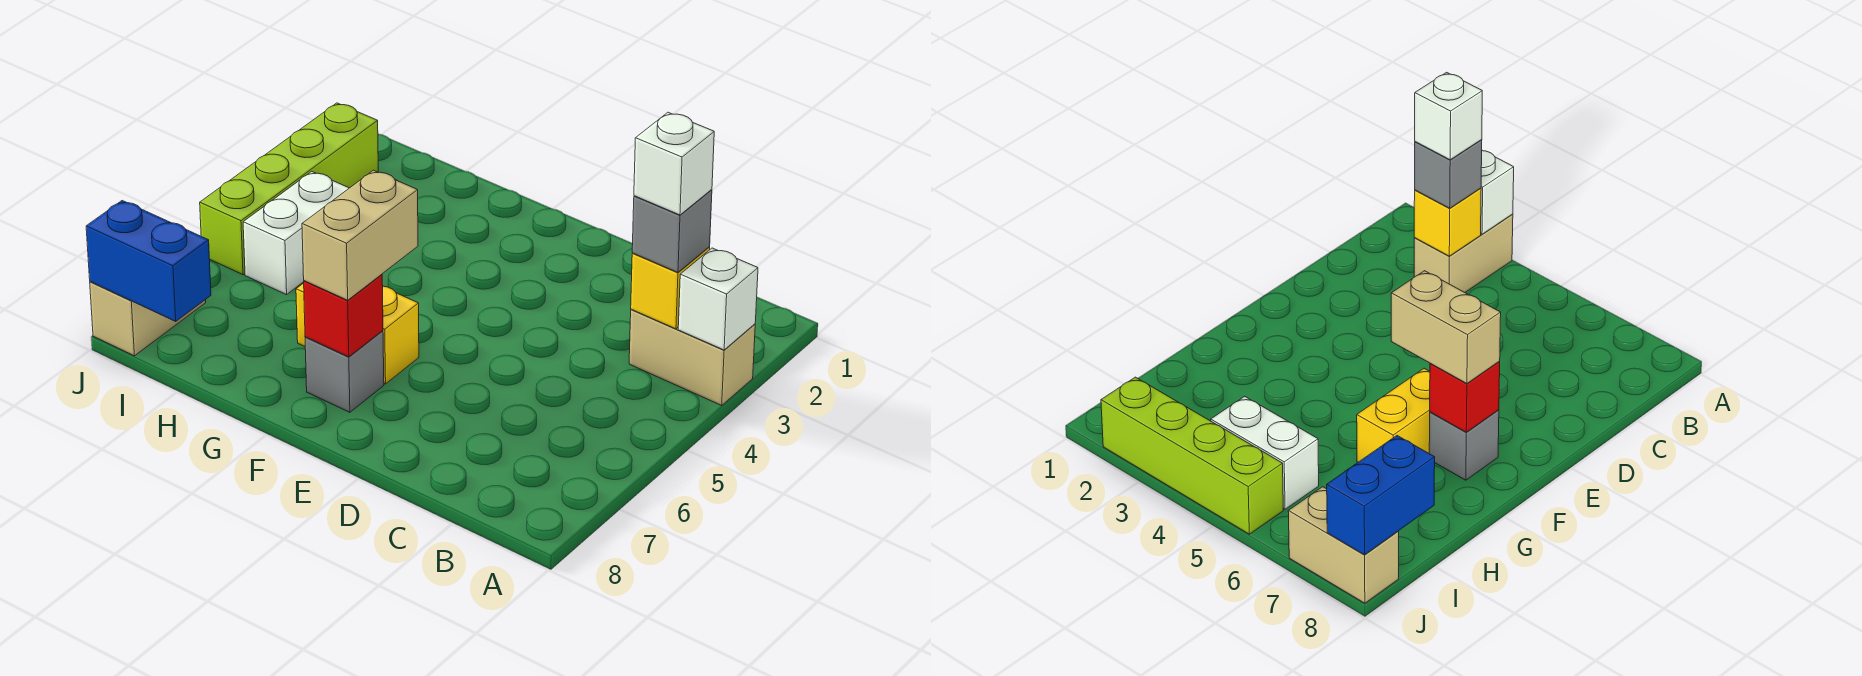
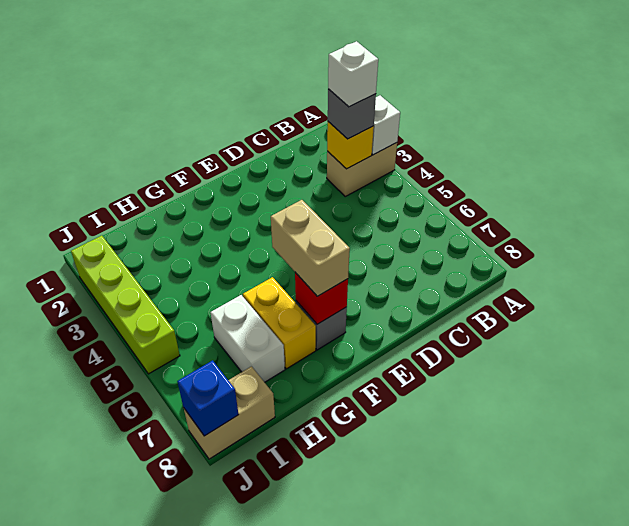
yellow brick F6:G6 level 1 -> yellow brick G6:G7 level 1
white brick I4:I5 level 1 -> white brick H6:H7 level 1
blue brick I8:J8 level 2 -> blue brick J8 level 2
tan brick J7:J8 level 1 -> tan brick I8:J8 level 1

